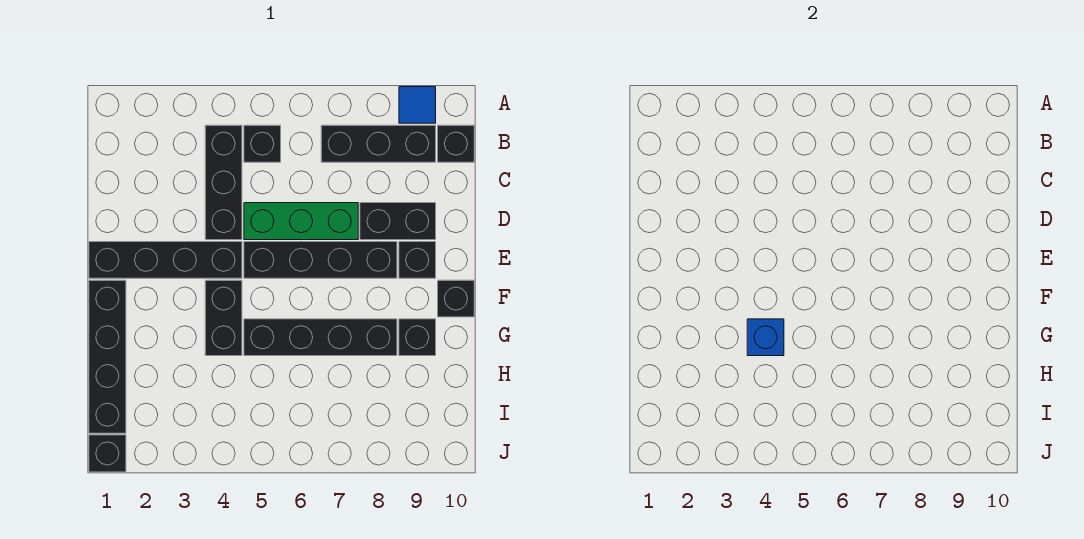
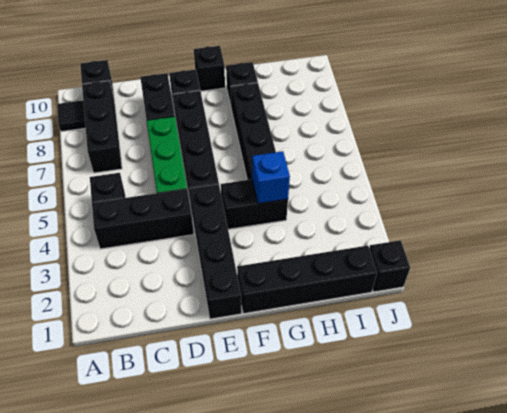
blue tile A9 level 1 -> black tile A9 level 1

